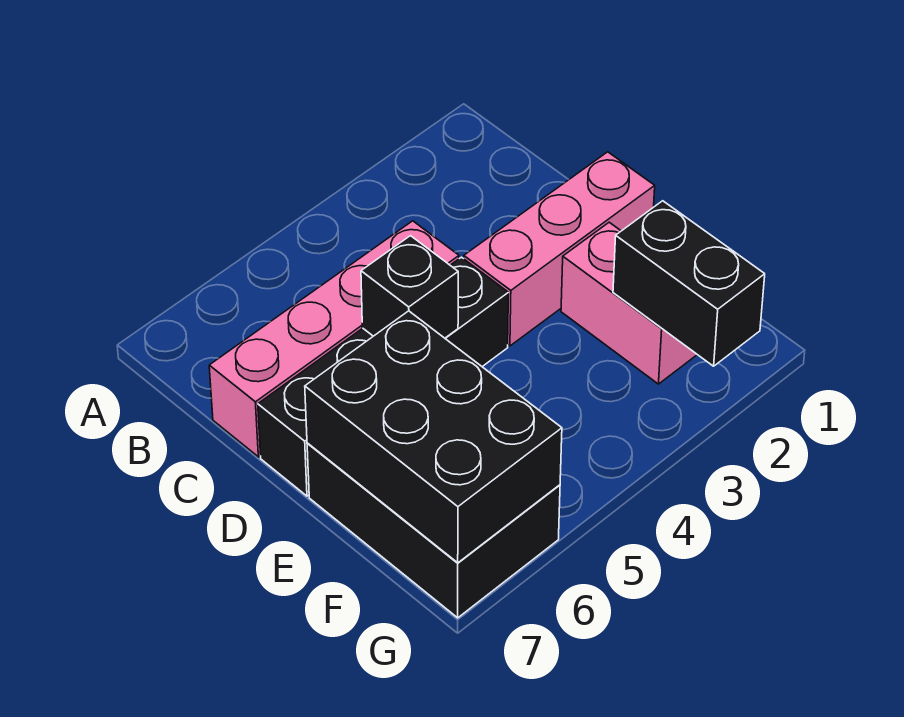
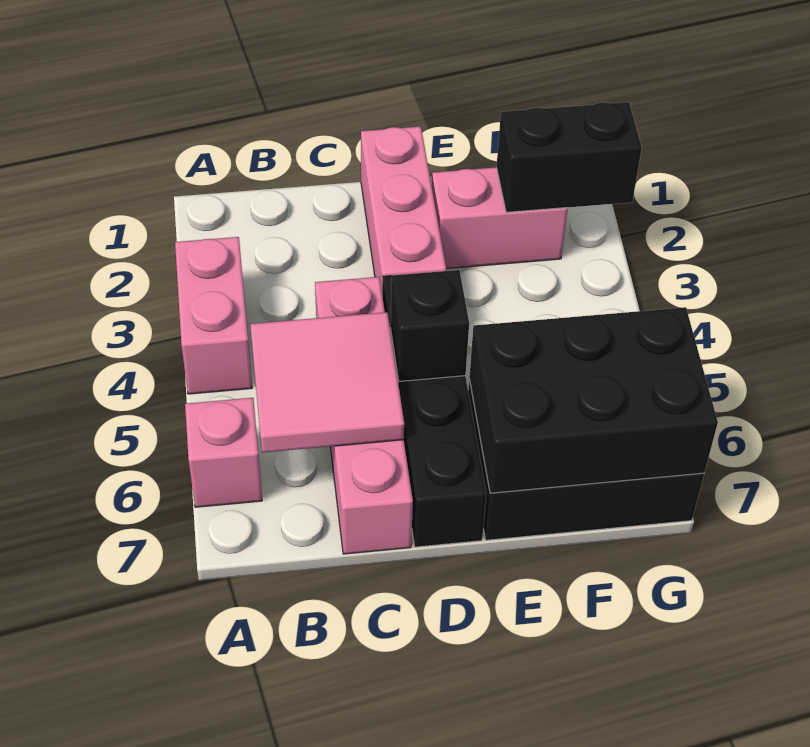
none -> pink brick A3:A4 level 1
none -> pink brick A6 level 1
none -> pink tile B5:C6 level 2

